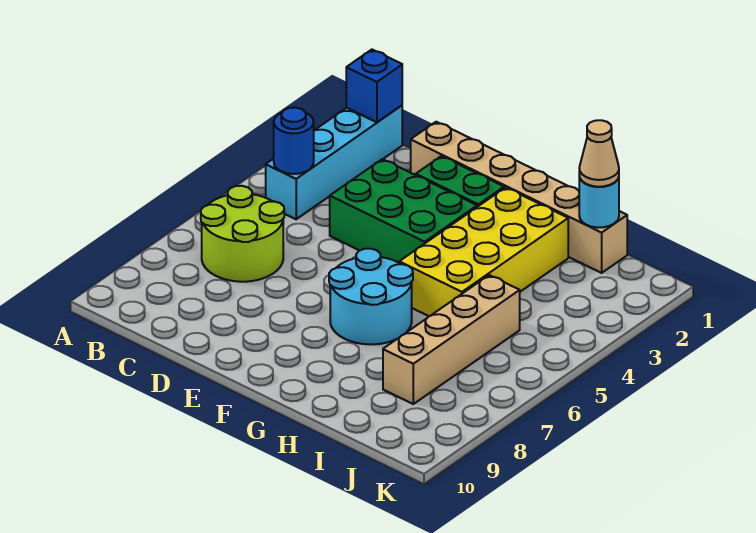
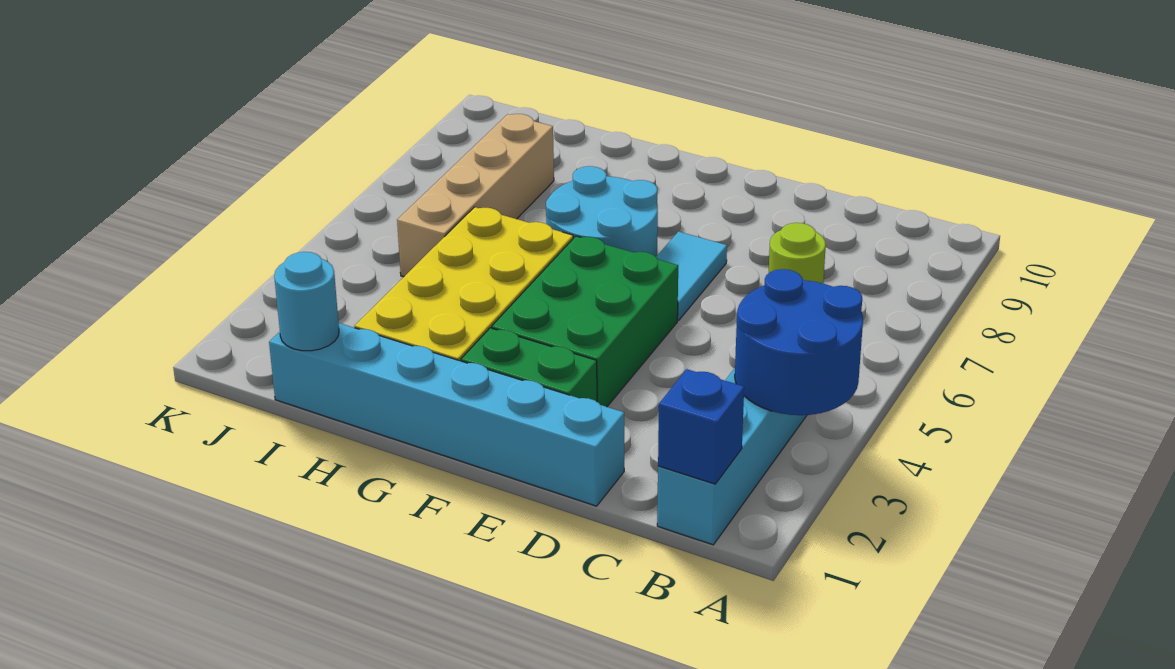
blue round brick B4 level 2 -> blue round brick A3:B4 level 2
lime round brick B6:C7 level 1 -> lime round brick C7 level 1
tan brick D1:I1 level 1 -> cyan brick D1:I1 level 1
green brick D3:F4 level 1 -> green brick E3:F5 level 1
none -> cyan tile E6:E7 level 1
tan cone I1 level 3 -> none

